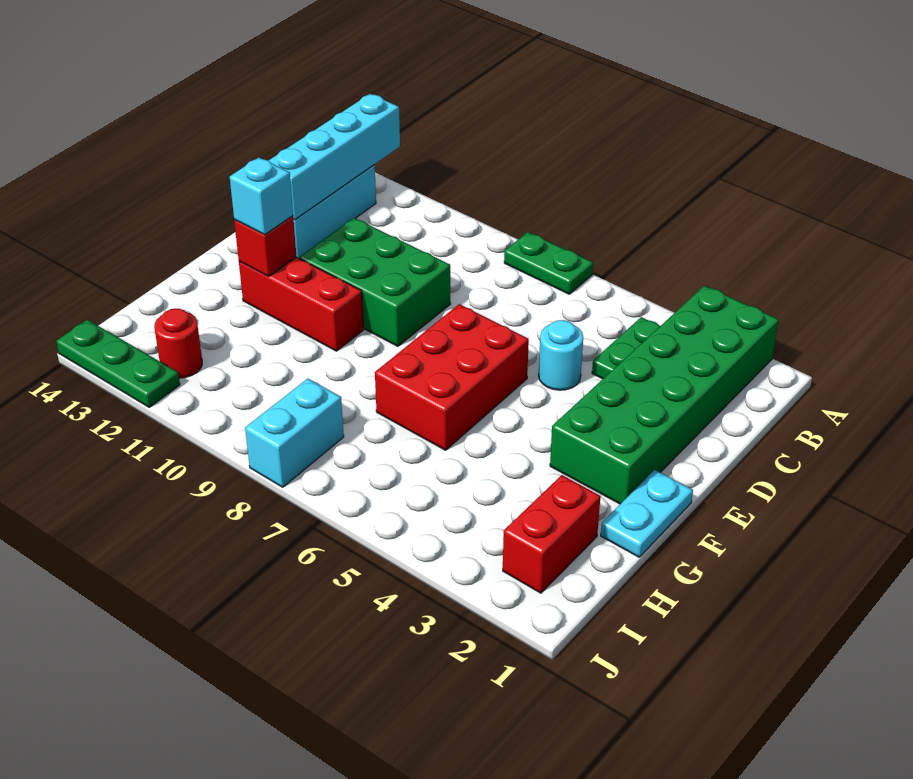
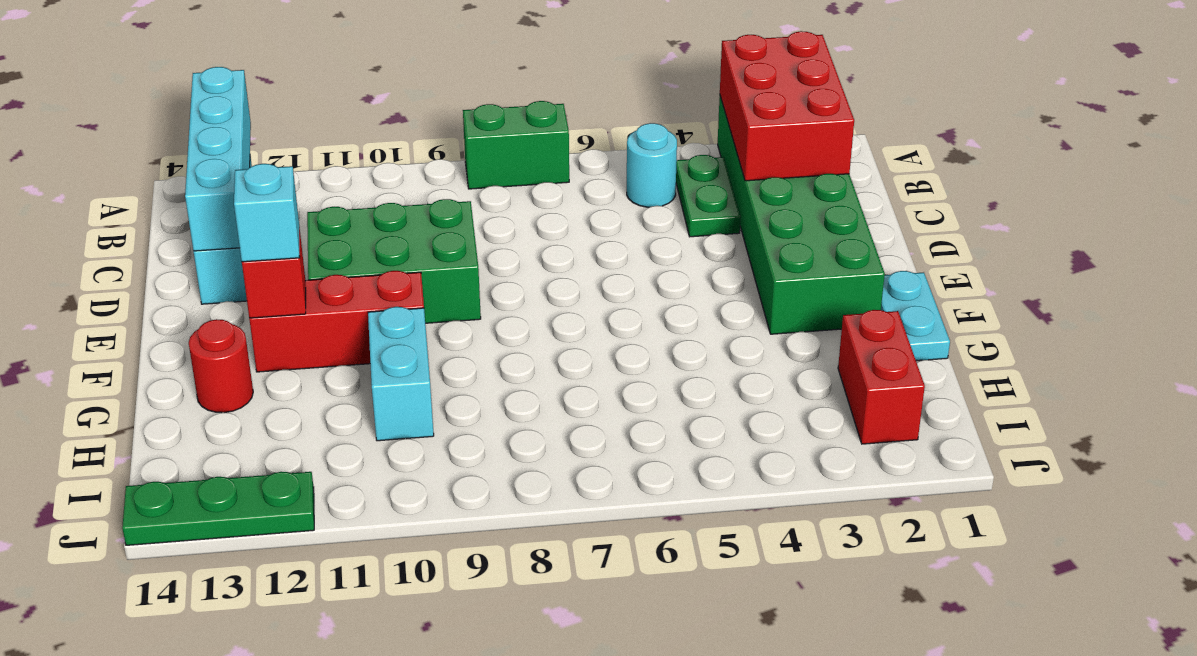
green plate A7:A8 level 1 -> green brick A7:A8 level 1
cyan round brick D5 level 1 -> cyan round brick B5 level 1
red brick E6:G7 level 1 -> red brick A2:C3 level 2
cyan brick I8:J8 level 1 -> cyan brick G10:H10 level 1
red round brick I12 level 1 -> red round brick G13 level 1

